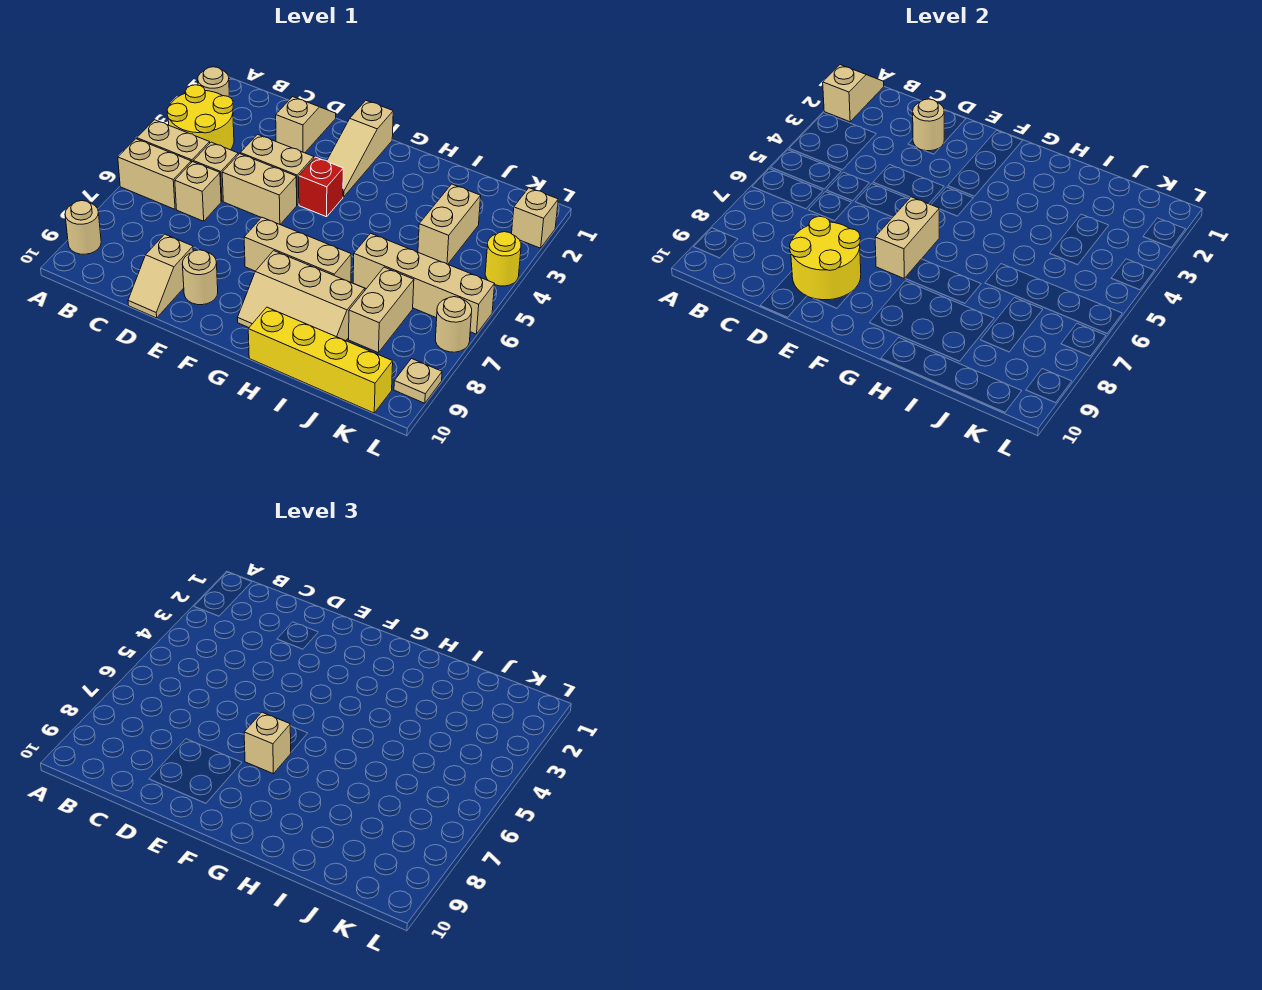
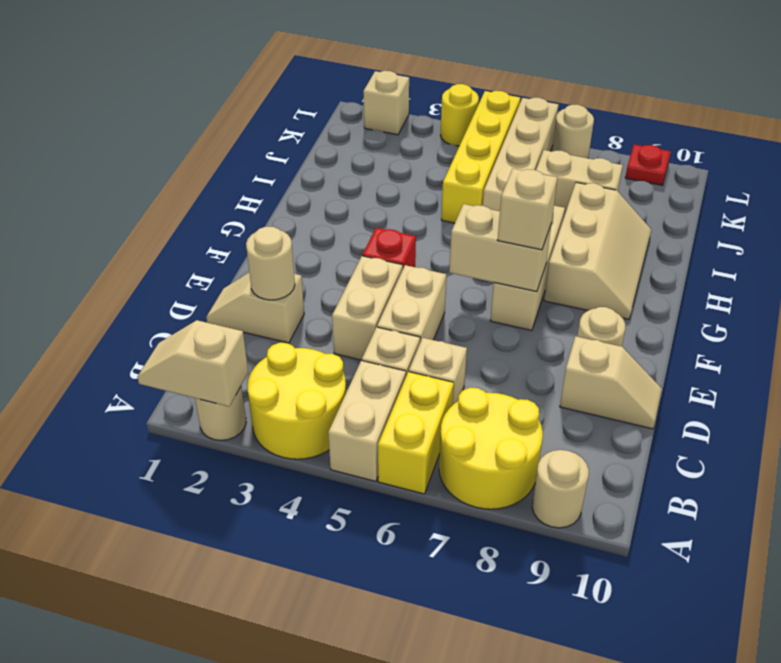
tan brick A6:B6 level 1 -> yellow brick A6:B6 level 1
yellow round brick D8:E9 level 2 -> yellow round brick A7:B8 level 1
tan slope F1:F3 level 1 top 1 -> none
yellow brick H10:K10 level 1 -> yellow brick I5:L5 level 1
tan brick J3:J4 level 1 -> none
tan plate L9 level 1 -> red plate L9 level 1

